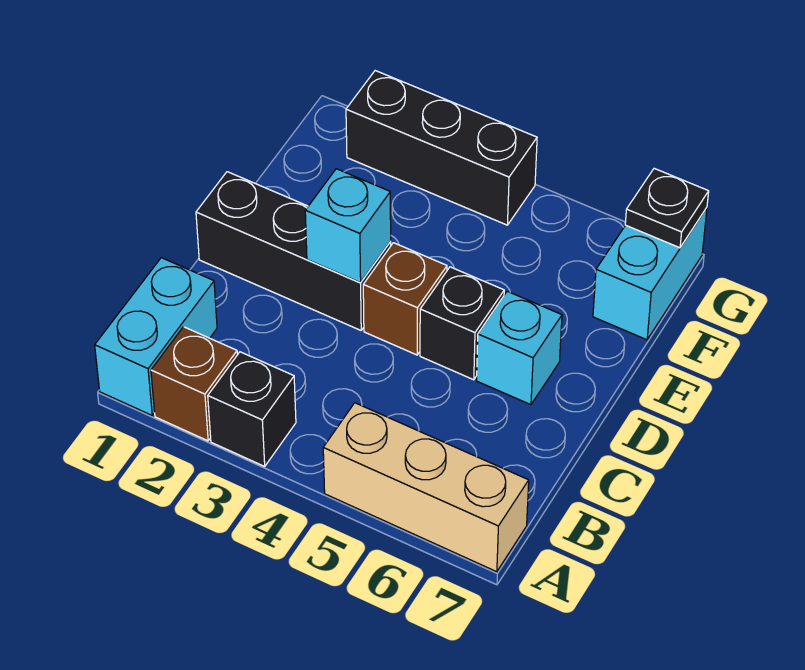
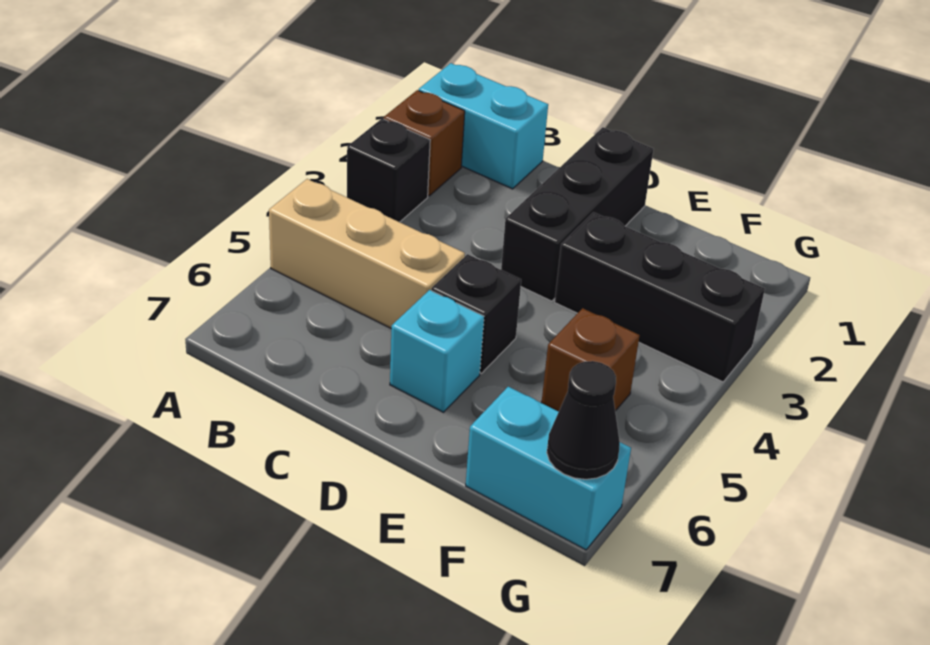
tan brick A5:A7 level 1 -> tan brick A5:C5 level 1
cyan brick D3 level 2 -> none
brown brick D4 level 1 -> brown brick F5 level 1
black brick G2:G4 level 1 -> black brick E3:G3 level 1
black plate G7 level 2 -> black cone G7 level 2

